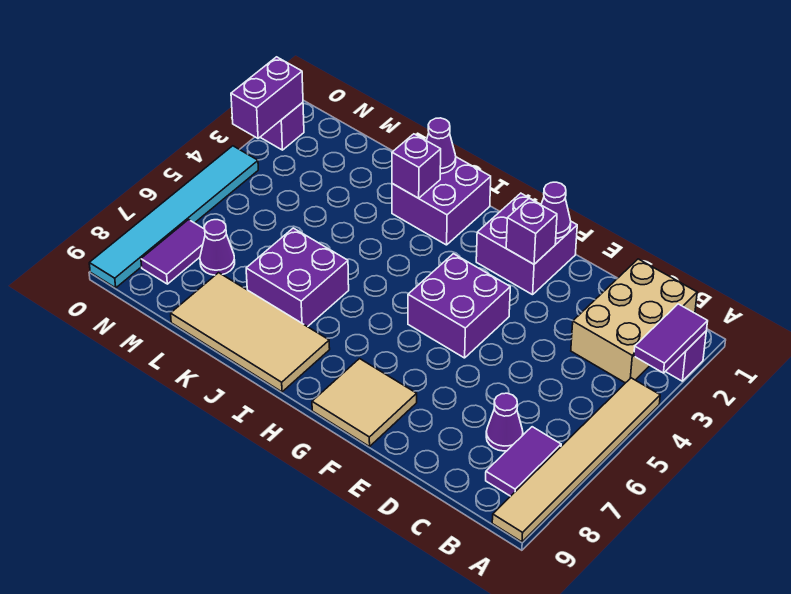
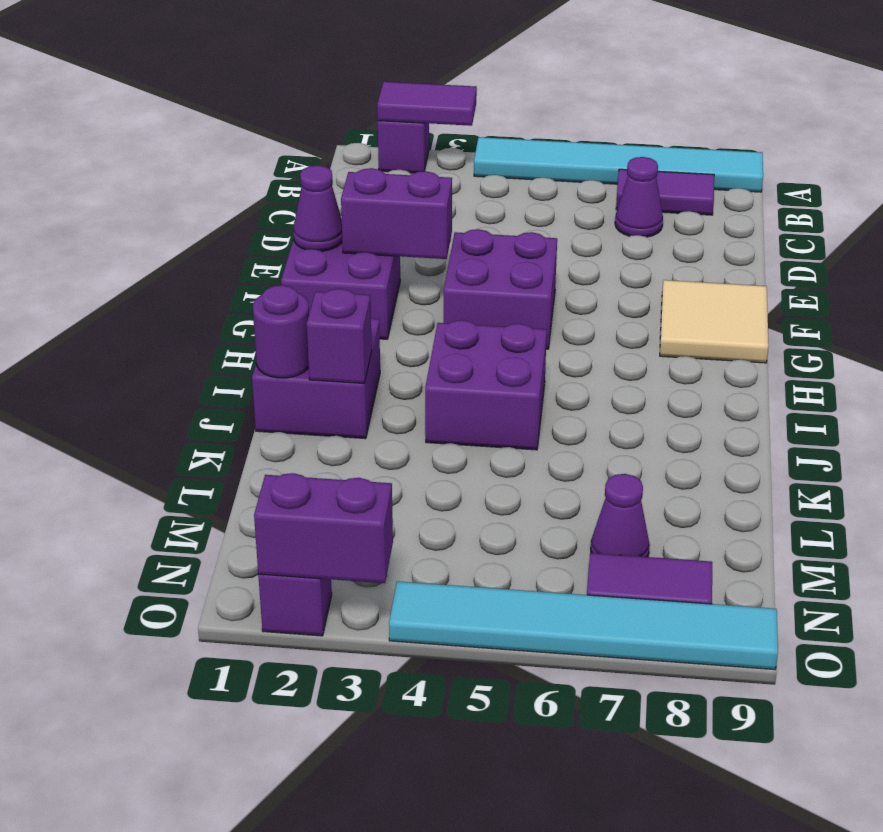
tan tile A4:A9 level 1 -> cyan tile A4:A9 level 1
tan brick B1:C3 level 1 -> none
purple brick F2 level 2 -> purple brick F2:F3 level 2
tan tile I8:L9 level 1 -> none
purple cone J1 level 2 -> purple round brick J1 level 2
purple brick J6:K7 level 1 -> purple brick I4:J5 level 1

